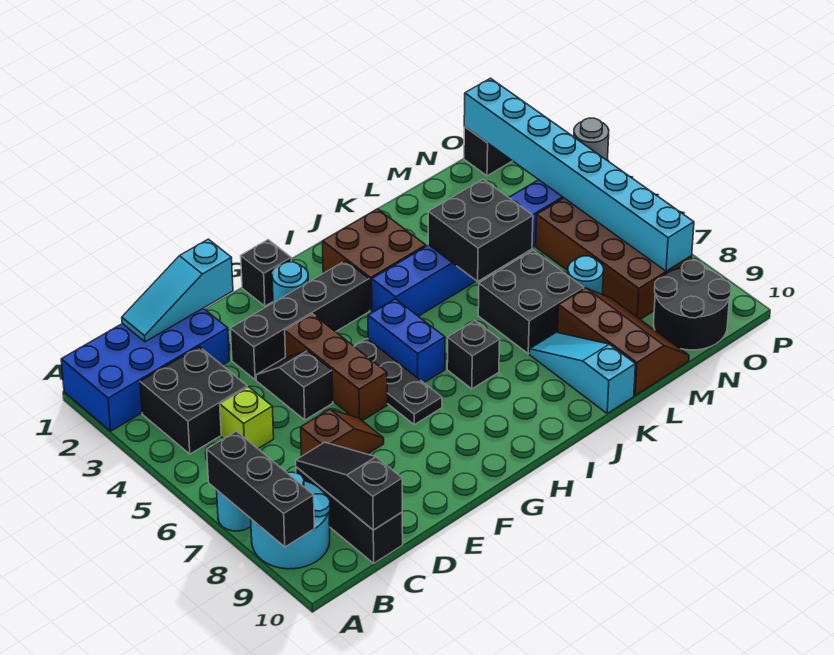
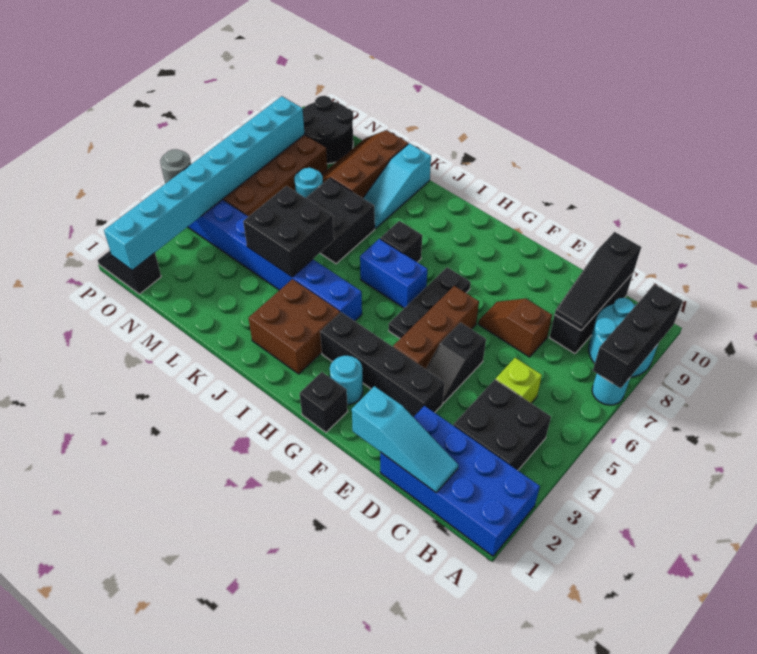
blue brick H5:H6 level 1 -> blue brick H6:I6 level 1

